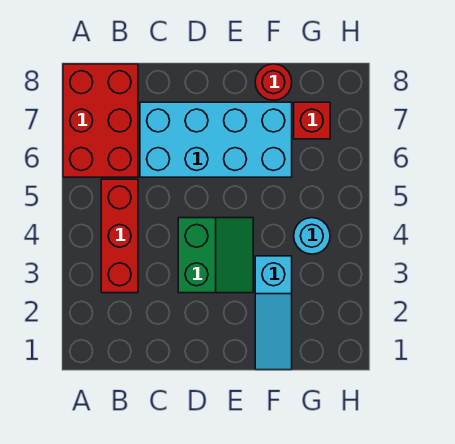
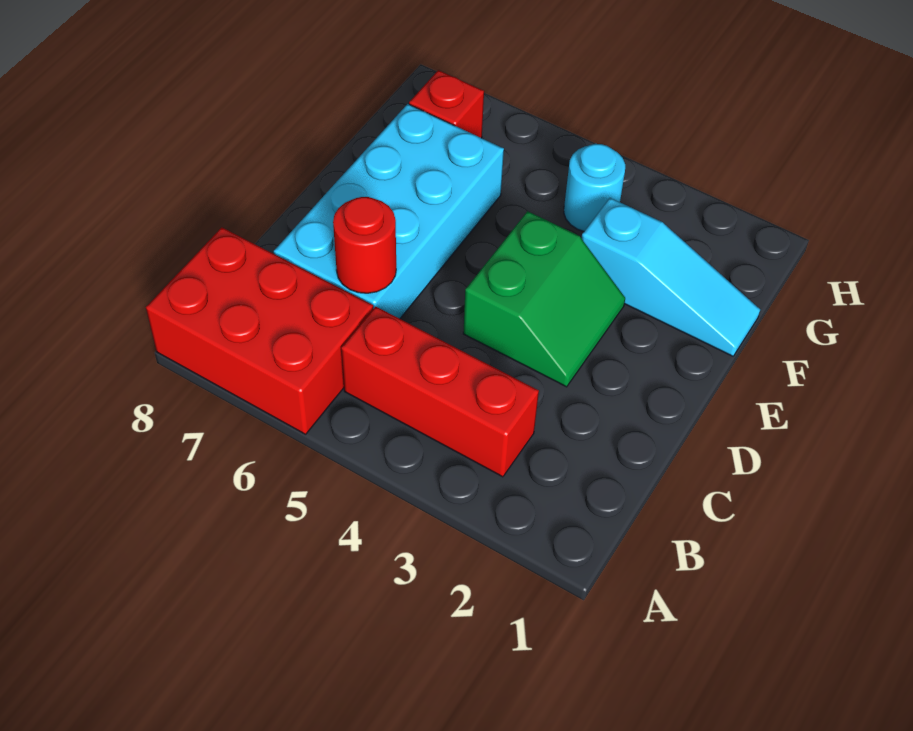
green slope D3:E4 level 1 top D -> green slope D3:E4 level 1 top 4
red round brick F8 level 1 -> red round brick C6 level 2

